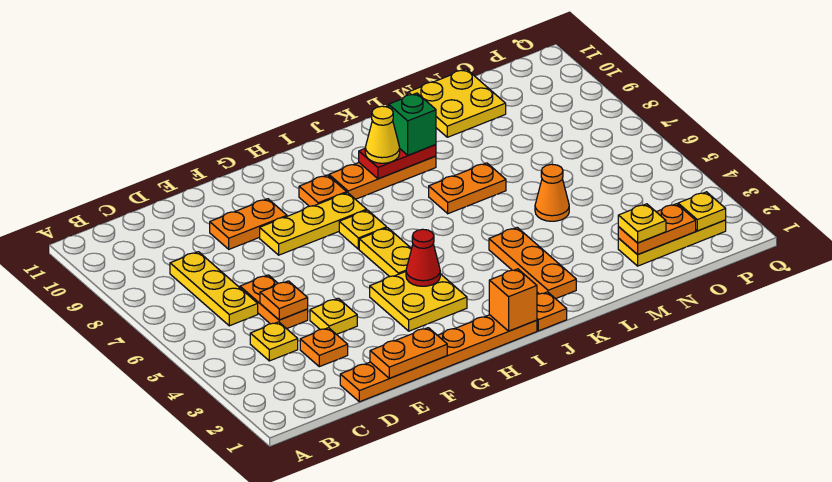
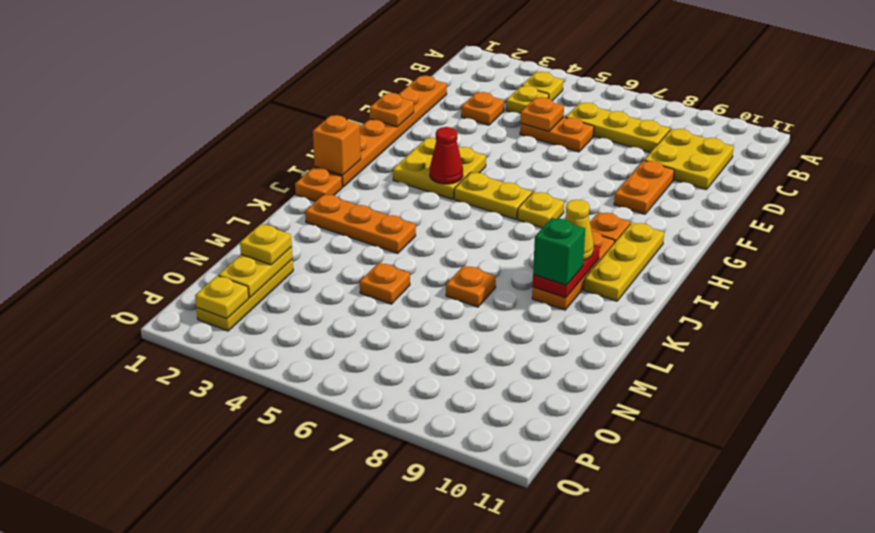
orange plate E1:F1 level 2 -> orange plate F1 level 2
yellow plate E4 level 1 -> yellow plate B4 level 1
yellow plate F8:H8 level 1 -> yellow plate H10:J10 level 1
orange plate K7:L7 level 1 -> orange plate L7 level 1
orange cone M5 level 1 -> orange plate M5 level 1
yellow plate M10:N11 level 1 -> yellow plate C9:D10 level 1
orange plate N2:O2 level 2 -> yellow plate N2:O2 level 2

